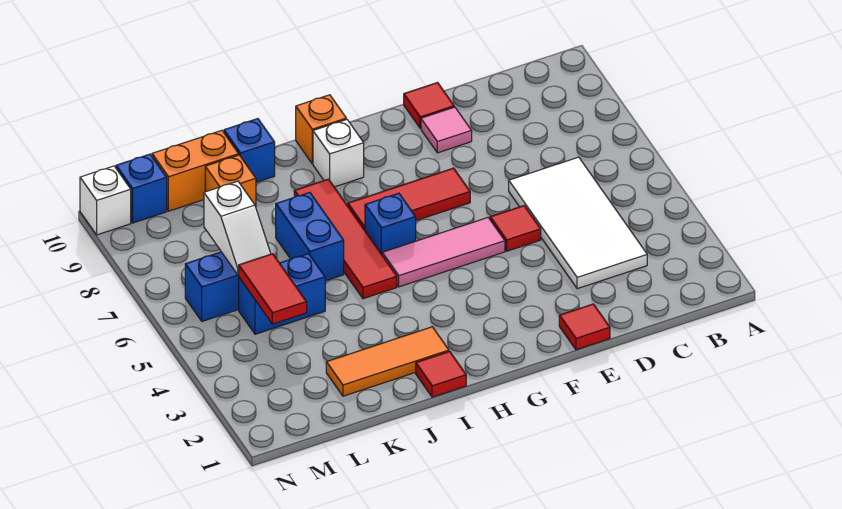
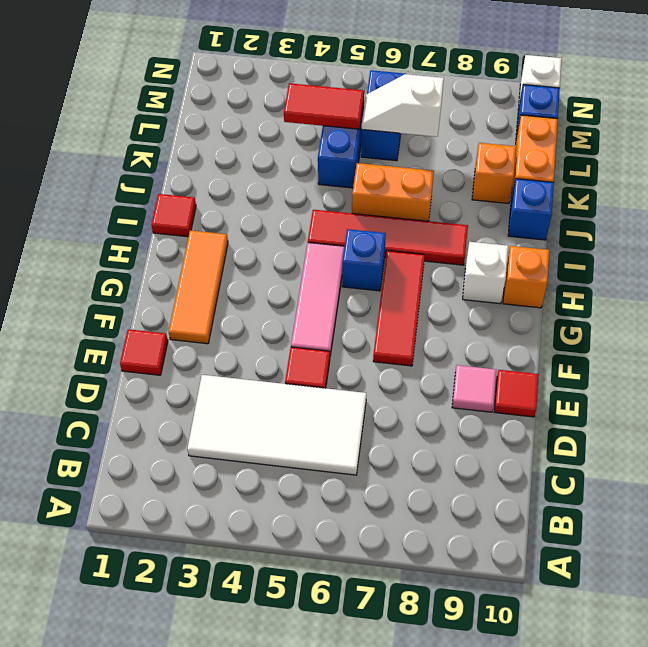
orange tile I2:K2 level 1 -> orange tile F2:H2 level 1
blue brick J6:J7 level 1 -> orange brick J6:J7 level 1

